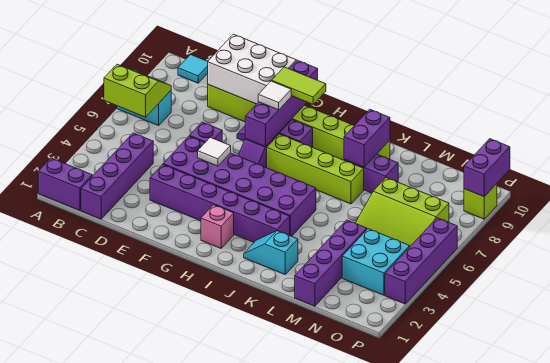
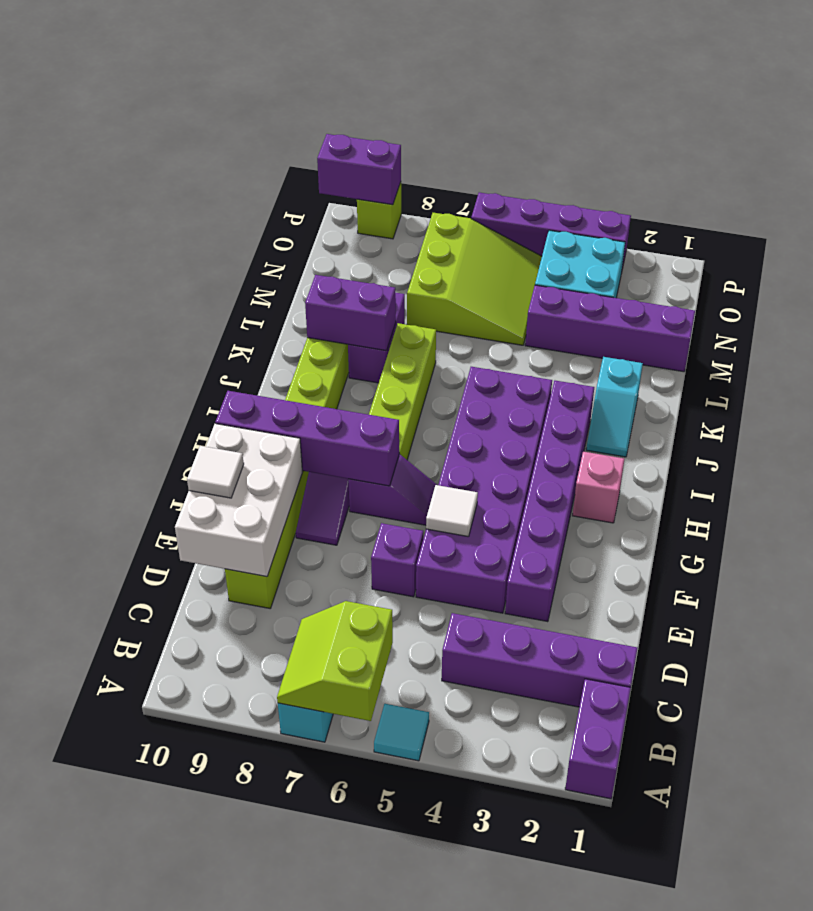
cyan tile B10 level 1 -> cyan tile A5 level 1
white tile G8 level 3 -> white tile E10 level 3
lime tile G9:H9 level 3 -> none

